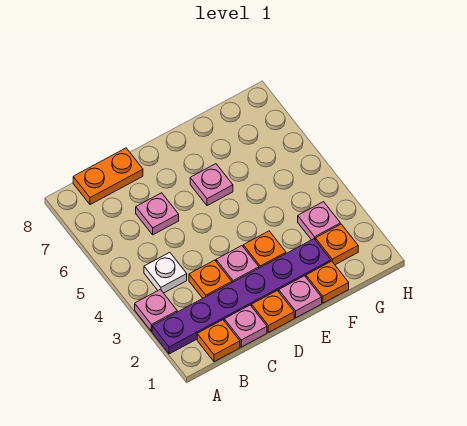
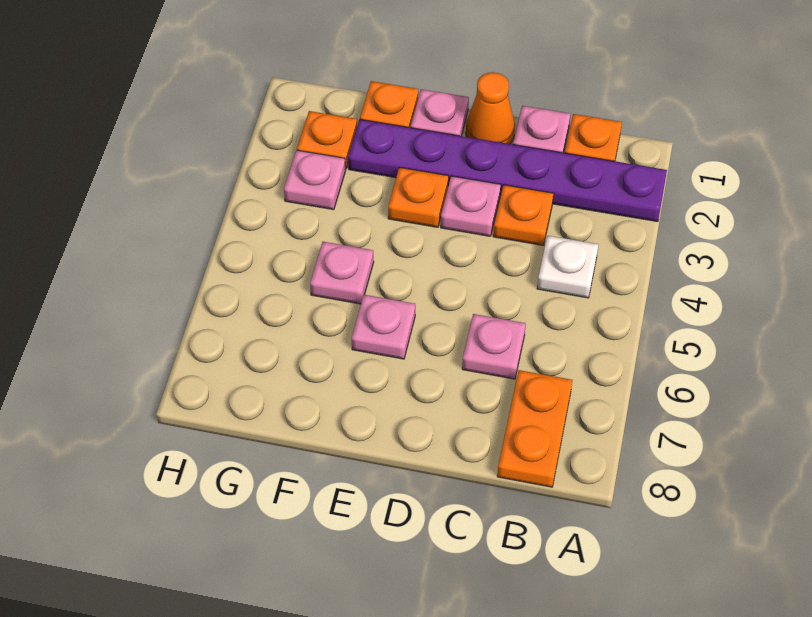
pink plate A3 level 1 -> pink plate F5 level 1
orange plate B8:C8 level 1 -> orange plate B7:B8 level 1
orange plate D1 level 1 -> orange cone D1 level 1

